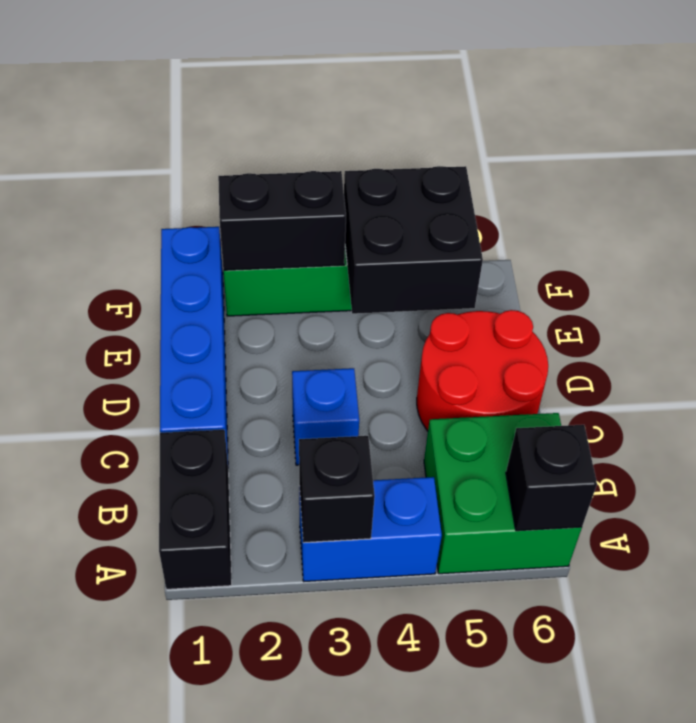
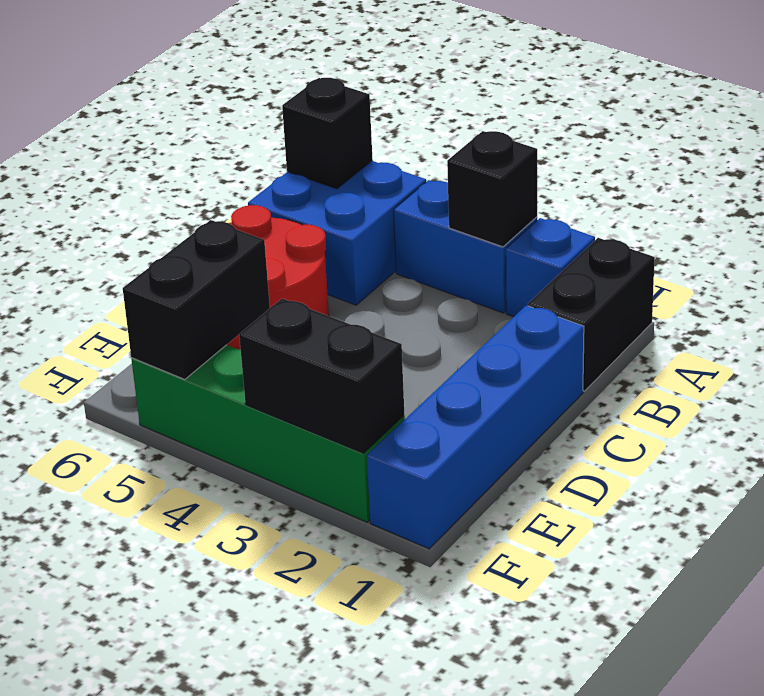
green brick A5:B6 level 1 -> blue brick A5:B6 level 1
blue brick C3 level 1 -> blue brick A2 level 1
black brick E4:F5 level 2 -> black brick E5:F5 level 2

